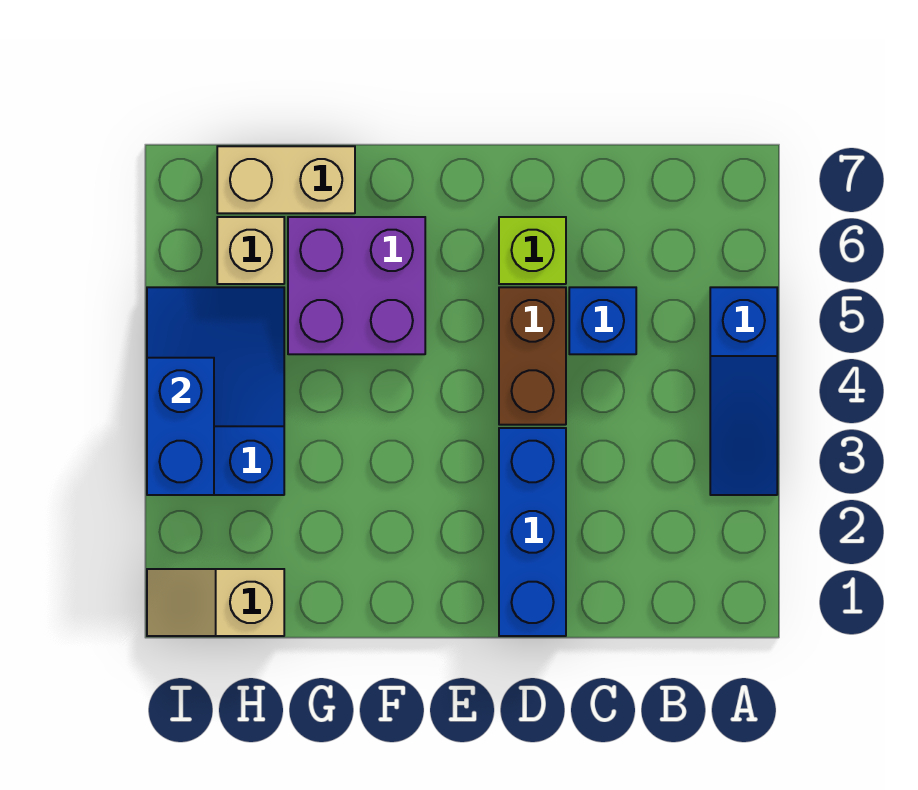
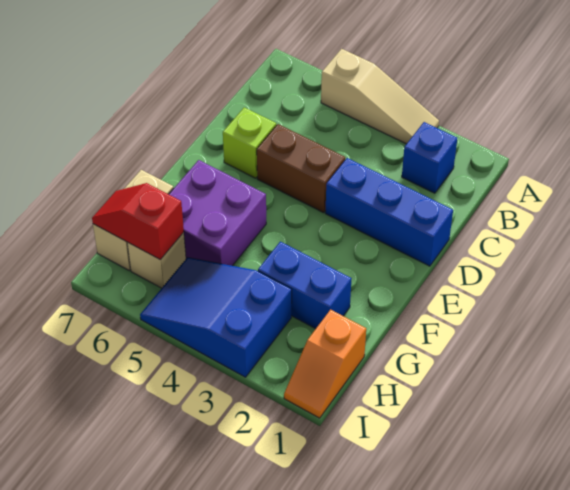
blue slope A3:A5 level 1 top 5 -> tan slope A3:A5 level 1 top 5
blue brick C5 level 1 -> blue brick B2 level 1
tan slope H1:I1 level 1 top H -> orange slope H1:I1 level 1 top H
none -> red slope H6:H7 level 2 top 6
blue brick I3:I4 level 2 -> blue brick G2:G3 level 1

